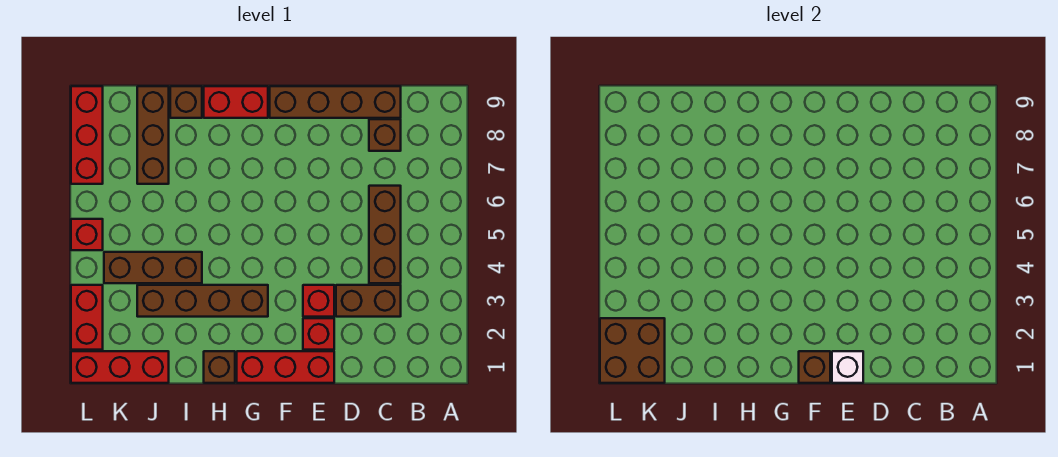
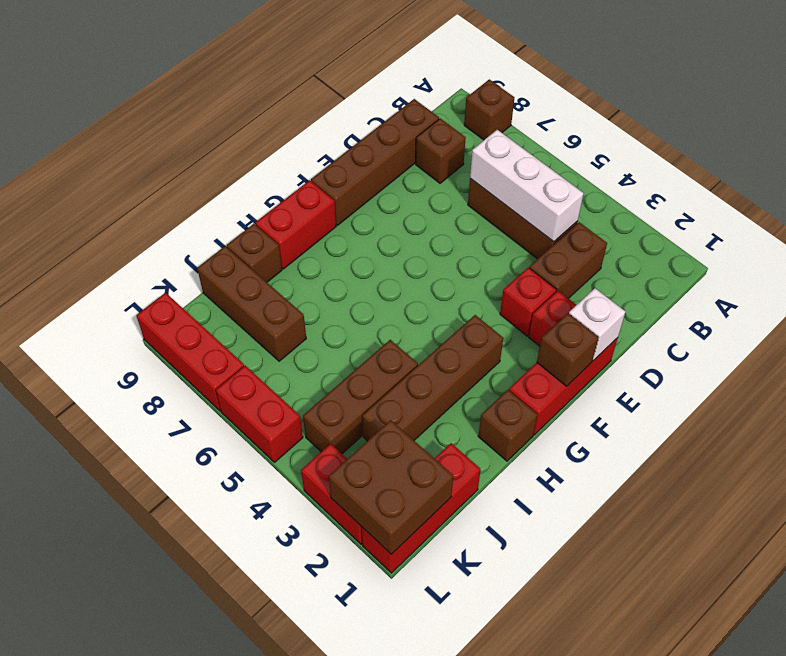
none -> brown brick A8 level 1
none -> white brick C4:C6 level 2
red brick L5 level 1 -> red brick L5:L6 level 1

